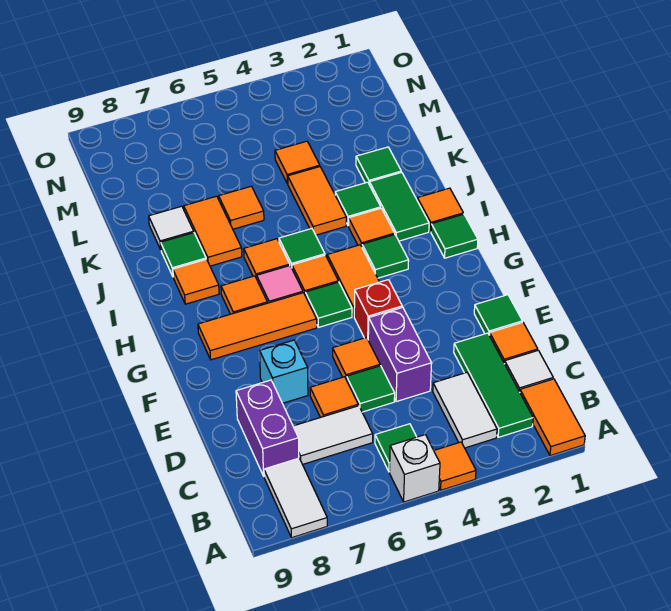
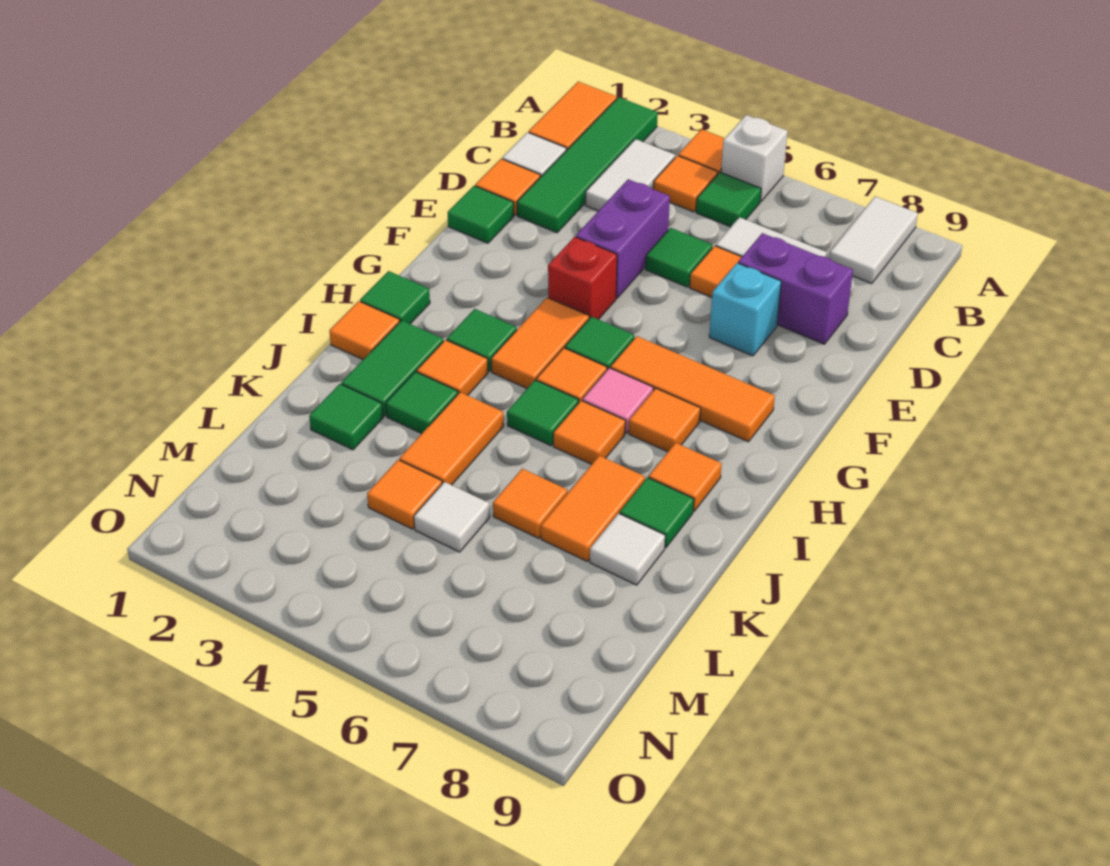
green tile B2:D2 level 1 -> green tile A2:D2 level 1
purple brick C8:D8 level 1 -> purple brick D7:D8 level 1
orange tile E5 level 1 -> orange tile B4 level 1
none -> white tile L5 level 1

